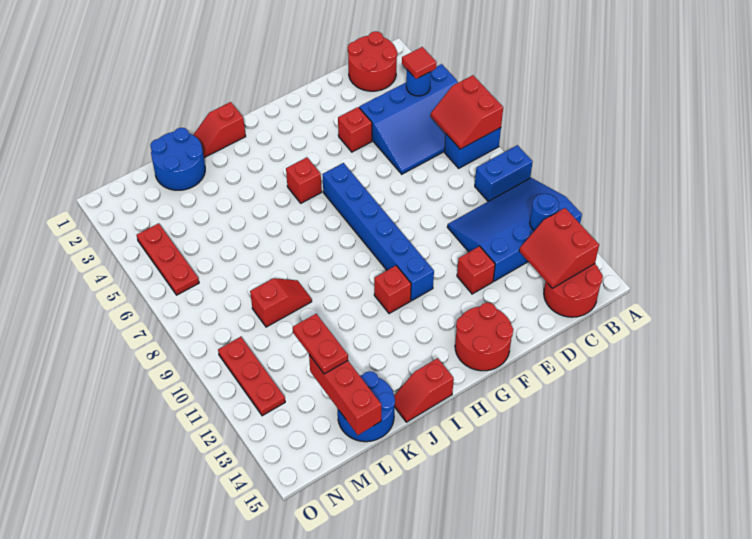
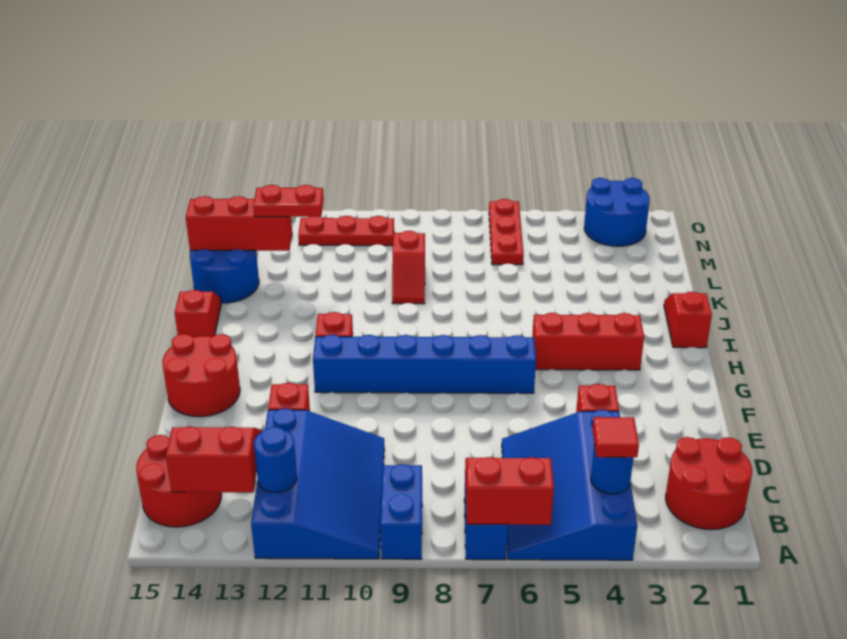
red brick H5 level 1 -> red brick H3:H5 level 1
blue round brick K1:L2 level 1 -> blue round brick N2:O3 level 1
red plate N4:N6 level 1 -> red plate M6:O6 level 1

